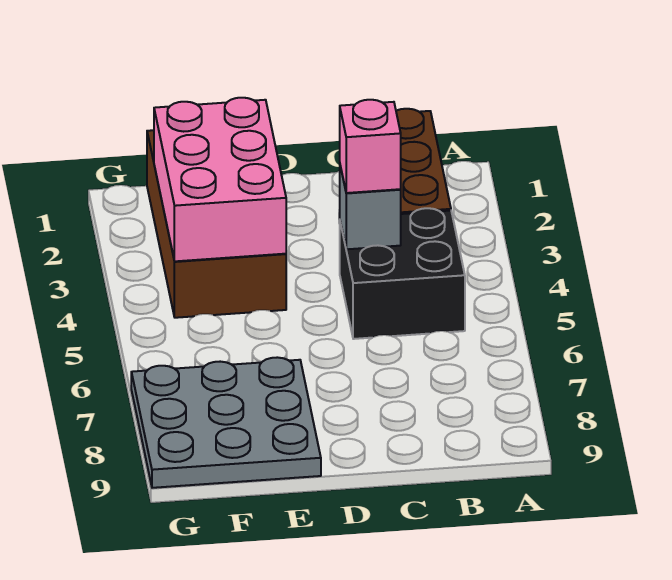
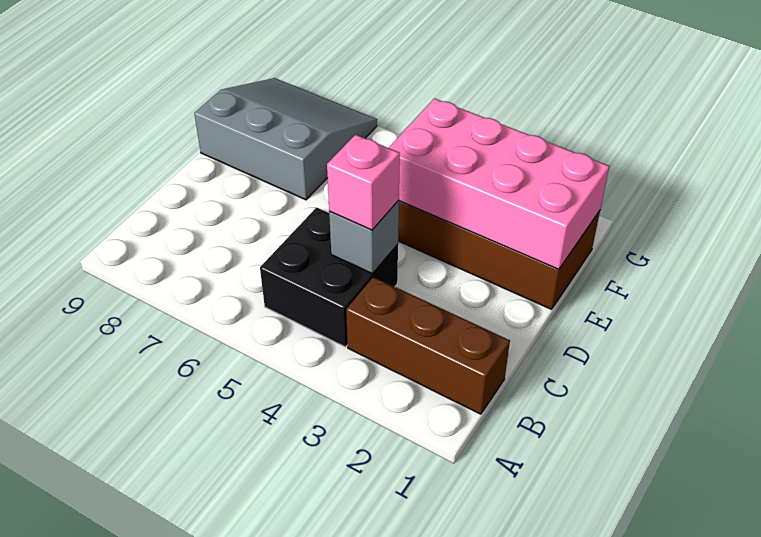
pink brick E2:F4 level 2 -> pink brick E1:F4 level 2
grey plate E7:G9 level 1 -> grey slope E7:G9 level 1 top E

